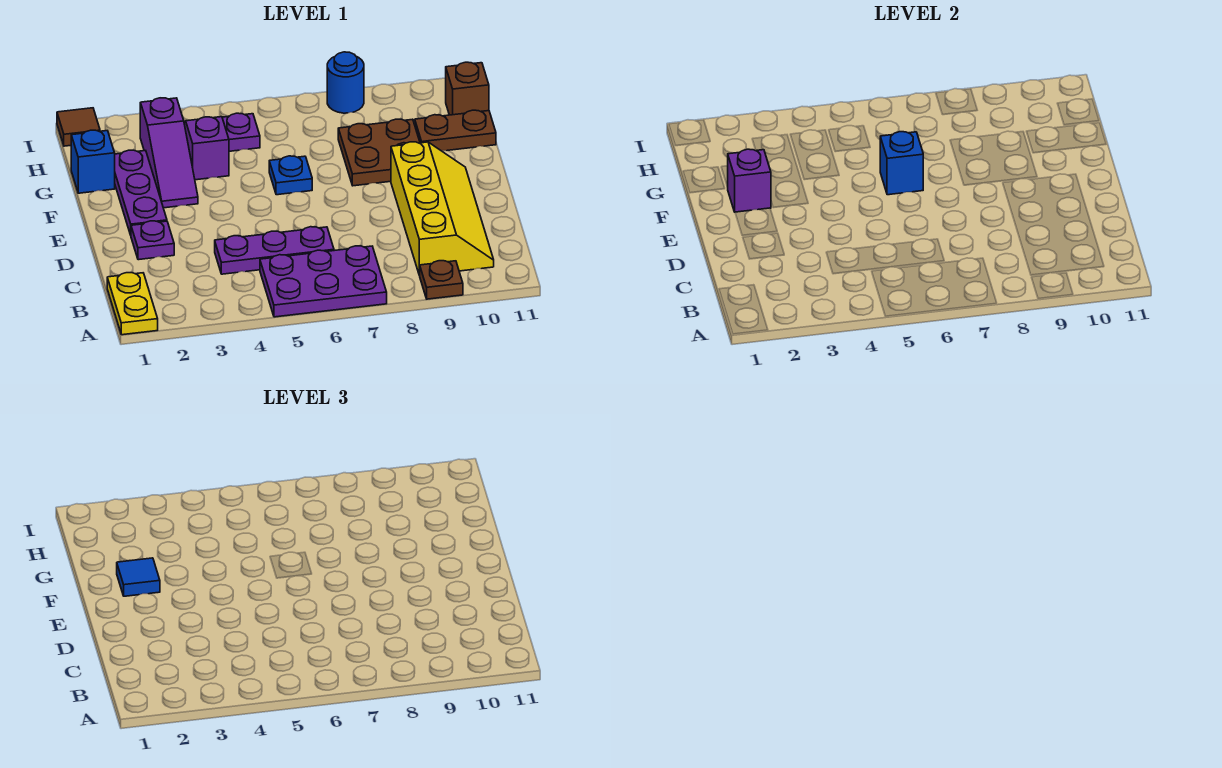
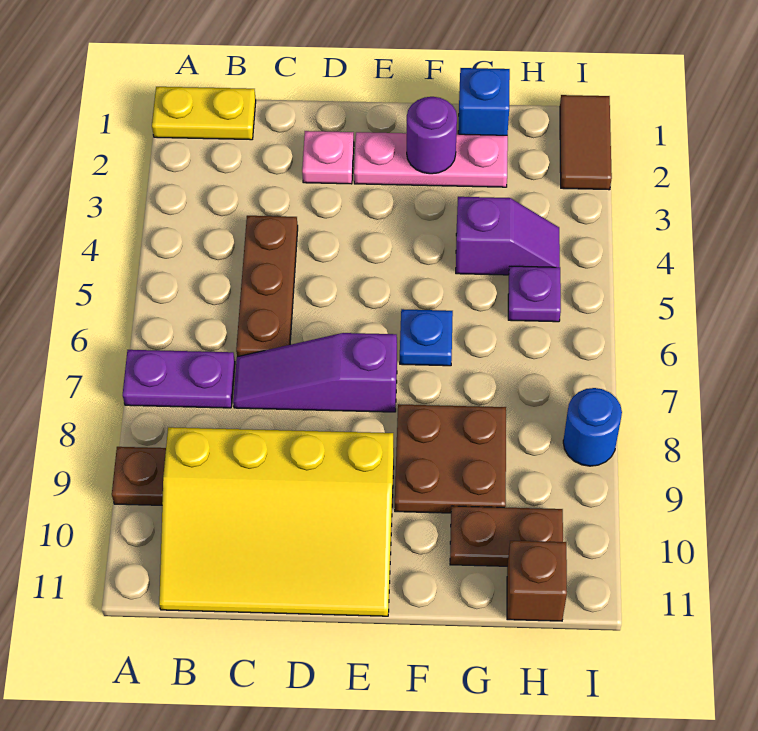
purple plate A5:B7 level 1 -> purple plate A7:B7 level 1
yellow slope B9:E10 level 1 top 9 -> yellow slope B9:E11 level 1 top 9
purple plate C4:C6 level 1 -> brown plate C4:C6 level 1
purple plate D2 level 1 -> pink plate D2 level 1
purple plate E2:G2 level 1 -> pink plate E2:G2 level 1
purple brick F2 level 2 -> purple round brick F2 level 2
blue tile F2 level 3 -> none
purple slope F3:H3 level 1 top H -> purple slope C7:E7 level 1 top E
blue brick F6 level 2 -> none
brown plate G10:G11 level 1 -> brown plate G10:H10 level 1
brown tile I1 level 1 -> brown tile I1:I2 level 1

